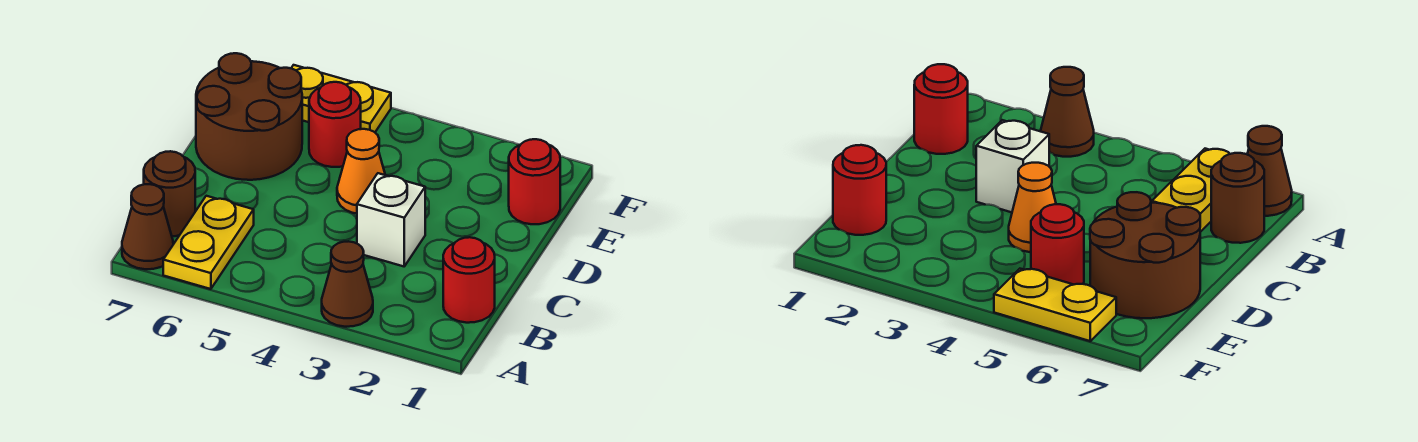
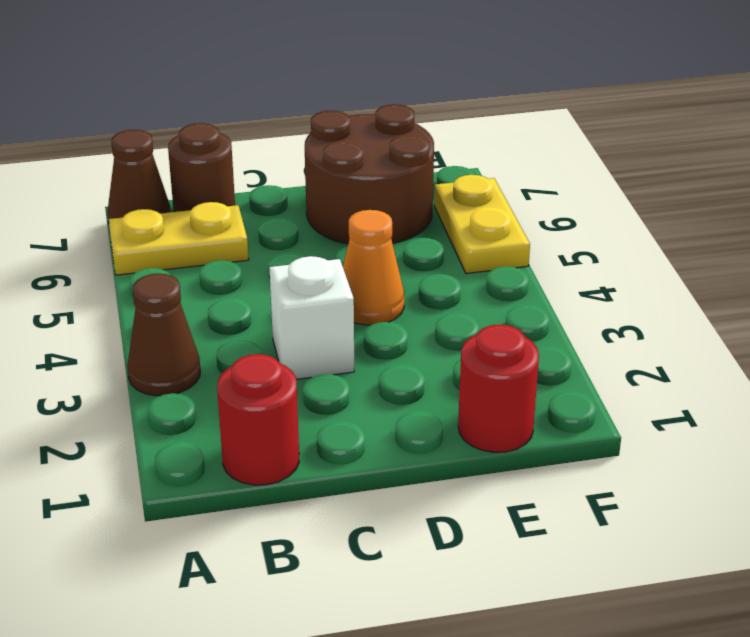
red round brick E5 level 1 -> none

